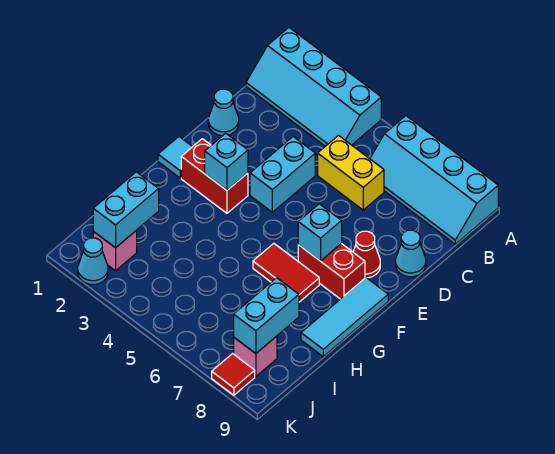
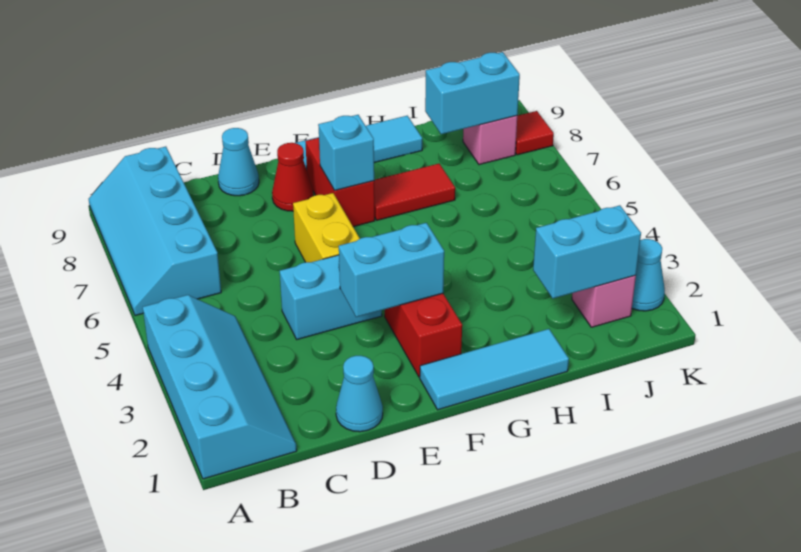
cyan slope A6:B9 level 1 top A -> cyan slope A6:B9 level 1 top B
yellow brick C5:C6 level 1 -> yellow brick E5:E6 level 1
cyan tile F1 level 1 -> cyan tile F1:H1 level 1
cyan brick F3 level 2 -> cyan brick E3:F3 level 2
red tile G6:G7 level 1 -> red tile G7:H7 level 1

